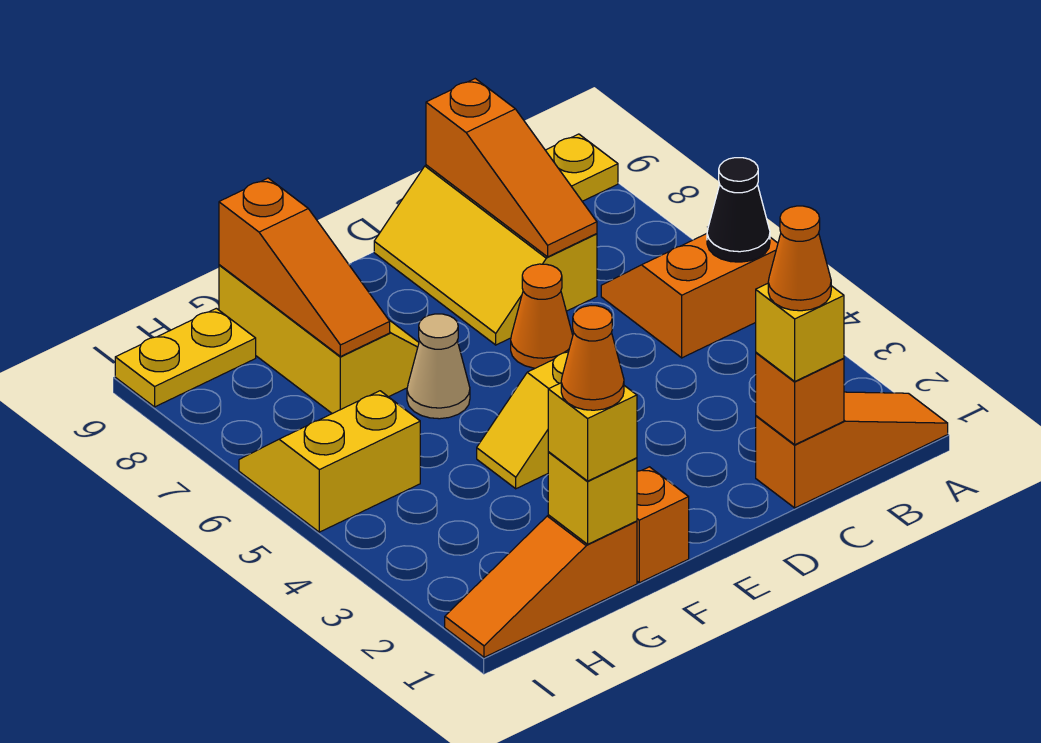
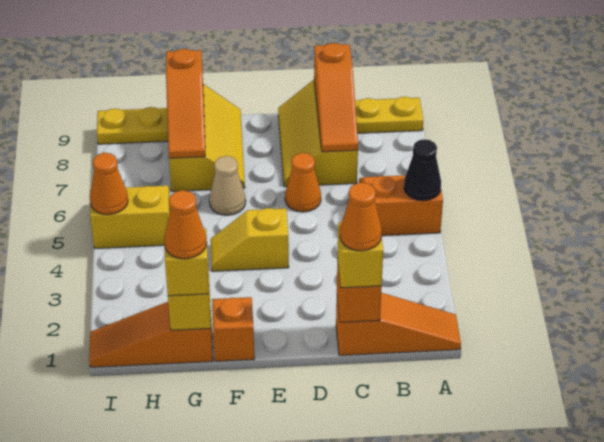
none -> orange cone I5 level 2

